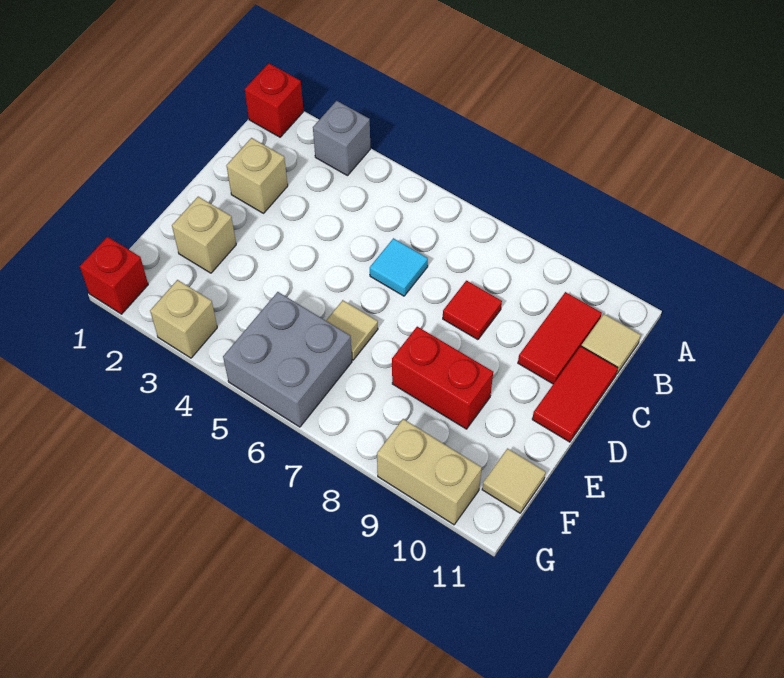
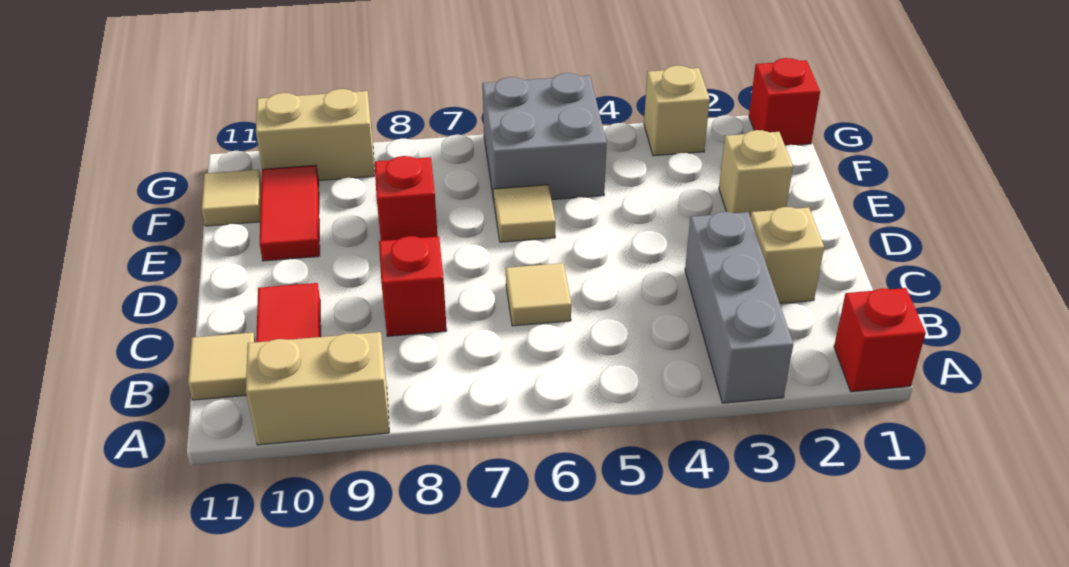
grey brick A3 level 1 -> grey brick A3:C3 level 1
none -> tan brick A9:A10 level 1
cyan tile C6 level 1 -> tan tile C6 level 1
red tile C8 level 1 -> red brick C8 level 1
red tile C11:D11 level 1 -> red tile E10:F10 level 1
red brick E8:E9 level 1 -> red brick E8 level 1

